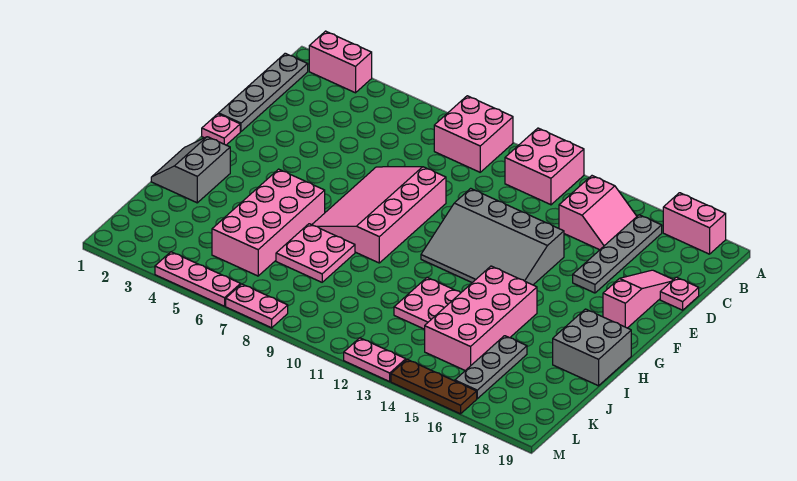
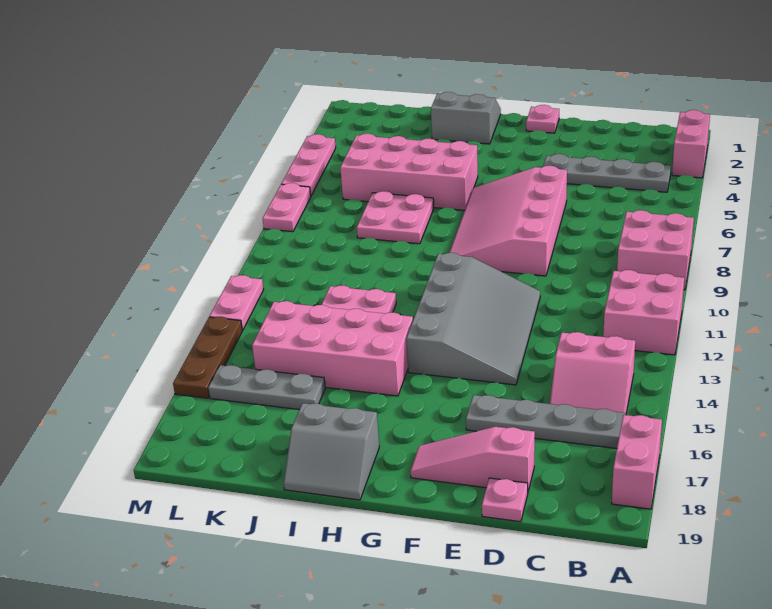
grey plate B1:E1 level 1 -> grey plate B4:E4 level 1
pink slope D18:F18 level 1 top F -> pink slope D18:F18 level 1 top D
pink slope E7:H9 level 1 top 9 -> pink slope E6:G9 level 1 top E
grey slope E11:G14 level 1 top E -> grey slope E11:G14 level 1 top G
grey brick H18:I19 level 1 -> grey slope H18:I19 level 1 top 18

